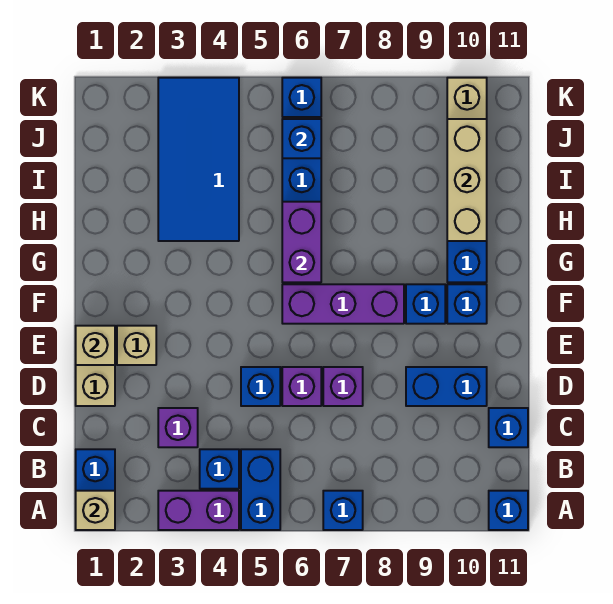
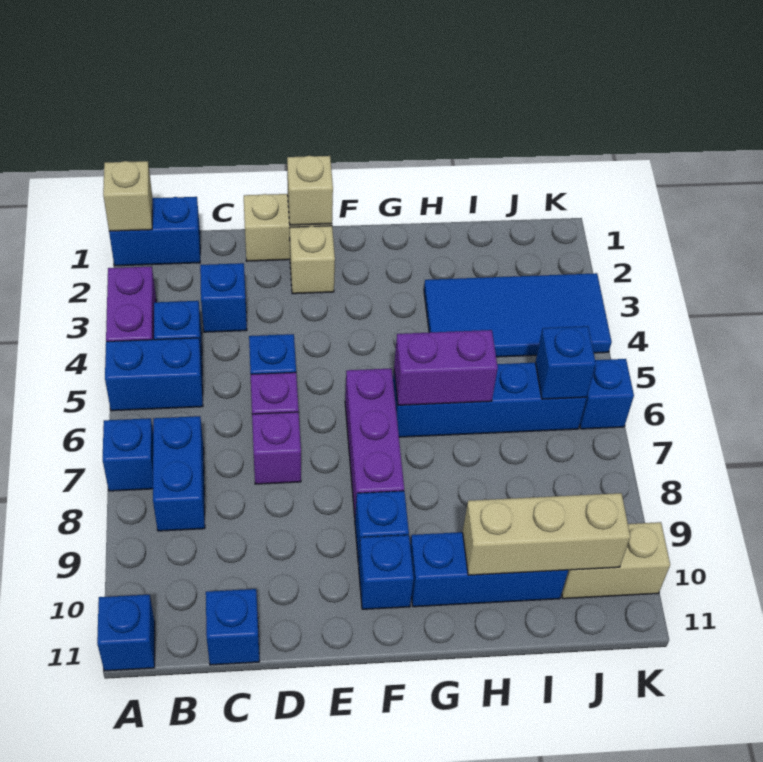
purple brick C3 level 1 -> blue brick C3 level 1
blue brick D9:D10 level 1 -> blue brick B7:B8 level 1

